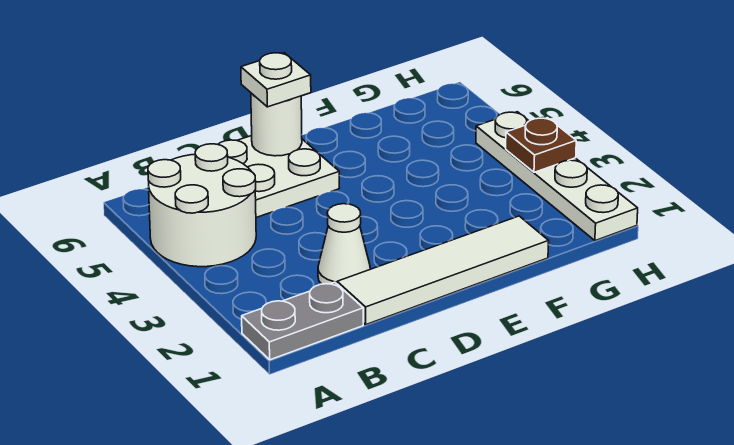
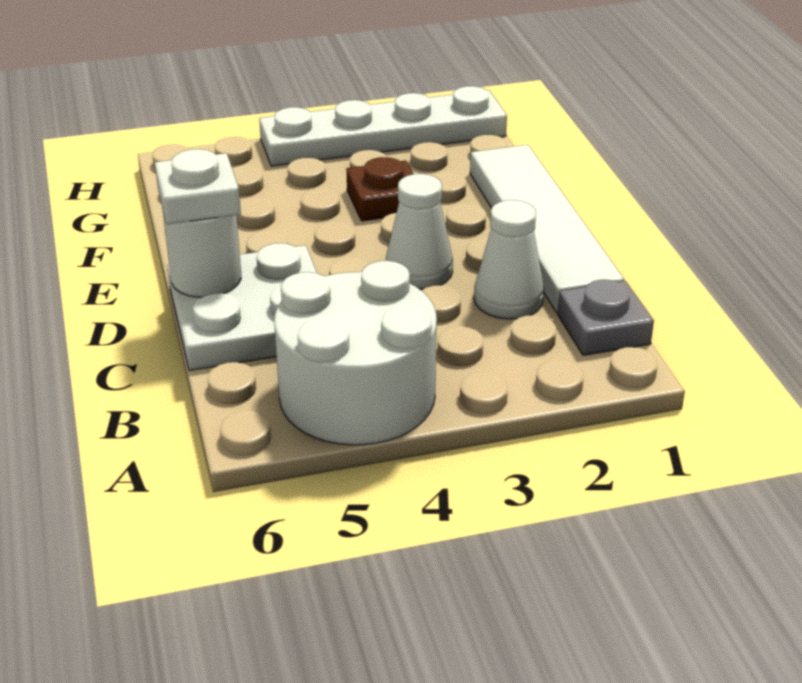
grey plate A1:B1 level 1 -> grey plate B1 level 1
none -> white cone D3 level 1
brown plate H3 level 2 -> brown plate F3 level 1

